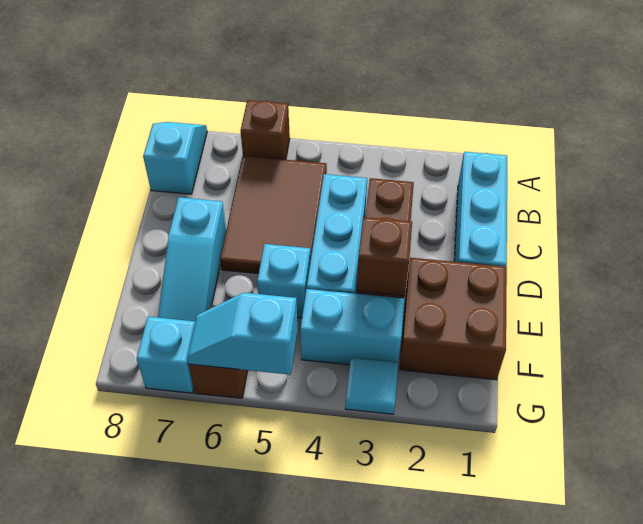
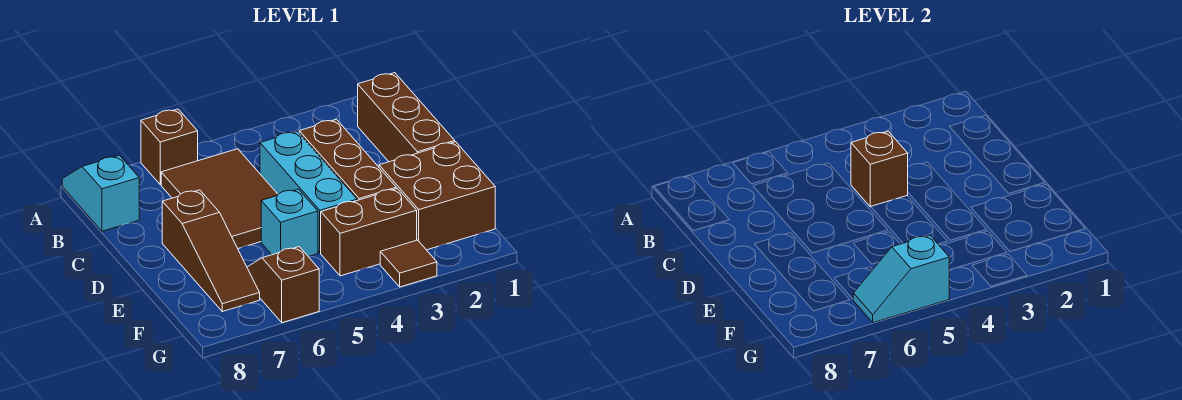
cyan brick B1:D1 level 1 -> brown brick B1:D1 level 1
cyan slope D7:F7 level 1 top D -> brown slope D7:F7 level 1 top D
brown brick E3 level 2 -> brown brick C4 level 2
cyan brick F3:F4 level 1 -> brown brick F3:F4 level 1
cyan tile G3 level 1 -> brown tile G3 level 1
cyan brick G7 level 1 -> none

